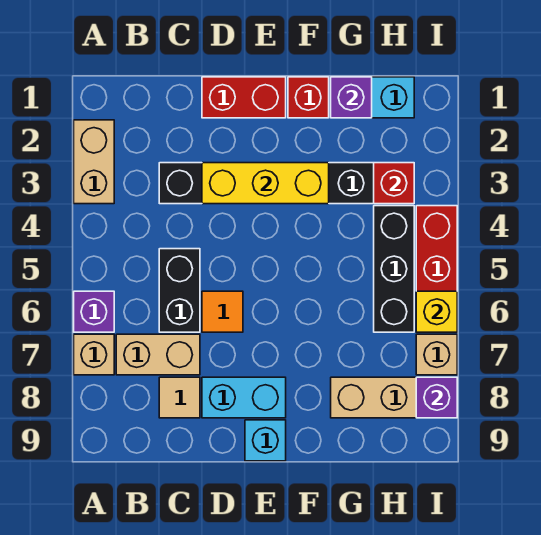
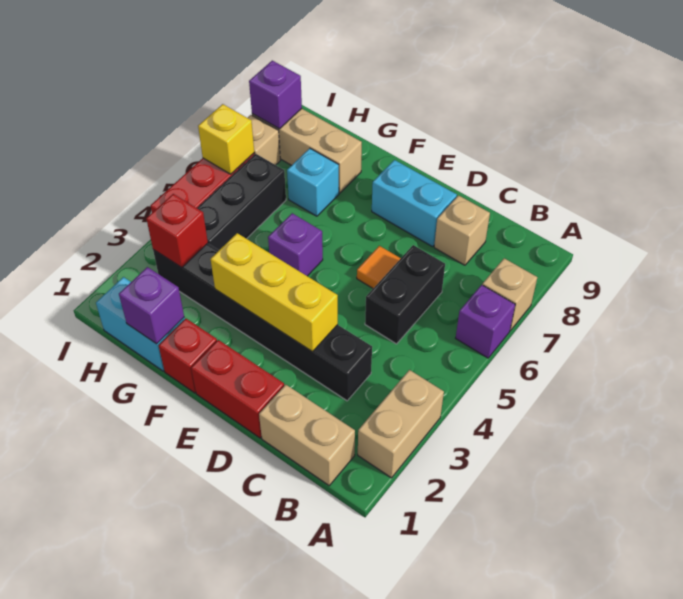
tan brick B7:C7 level 1 -> tan brick B1:C1 level 1
tan tile C8 level 1 -> tan brick C8 level 1
cyan brick E9 level 1 -> cyan brick G7 level 1
none -> purple brick F5 level 1

